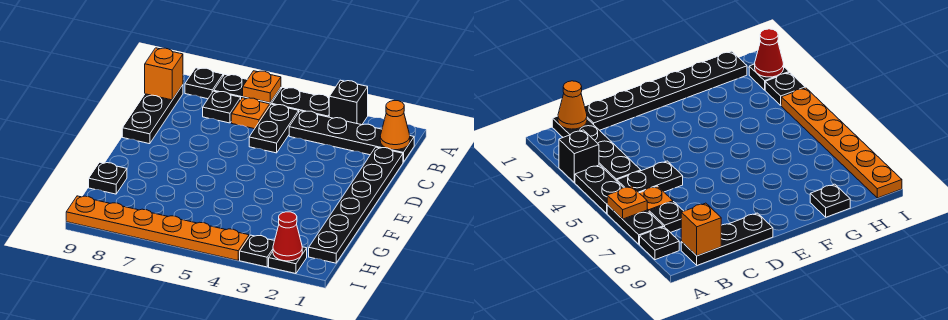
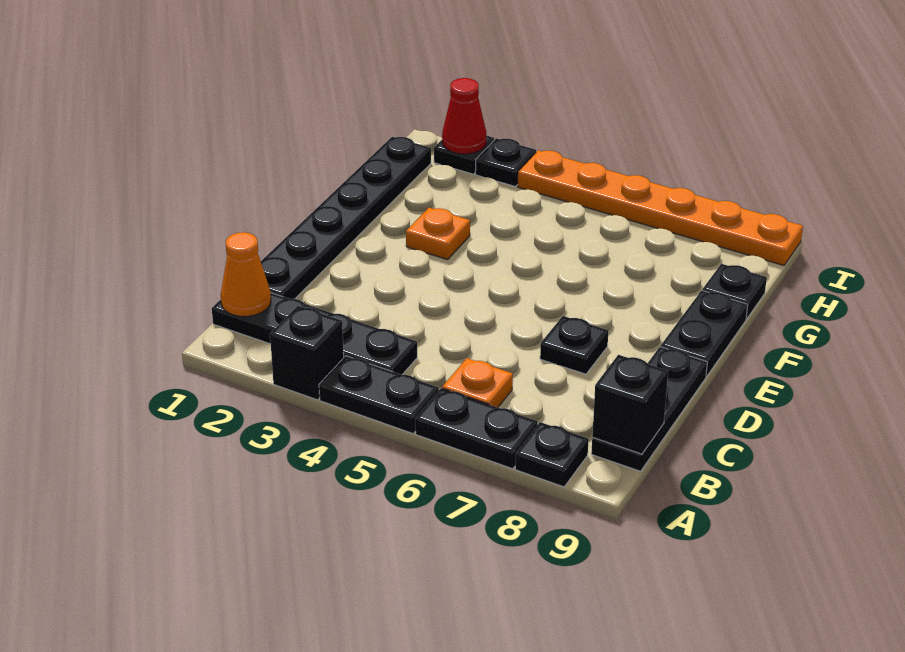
orange plate A6 level 2 -> orange plate F3 level 1
black plate B5:C5 level 1 -> black plate E9:F9 level 1
black plate B7 level 1 -> black plate D7 level 1
orange brick B9 level 2 -> black brick B9 level 2

